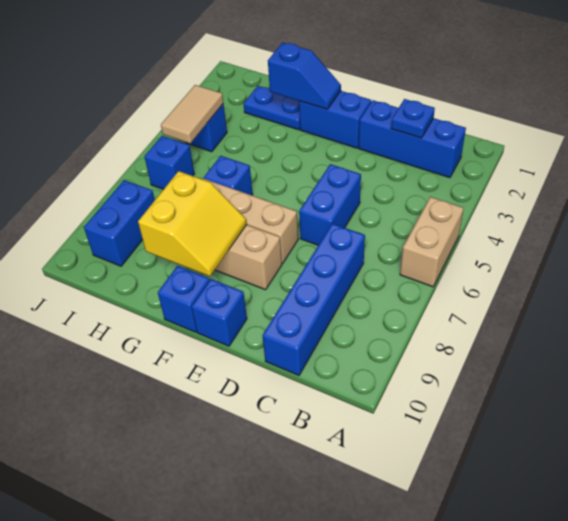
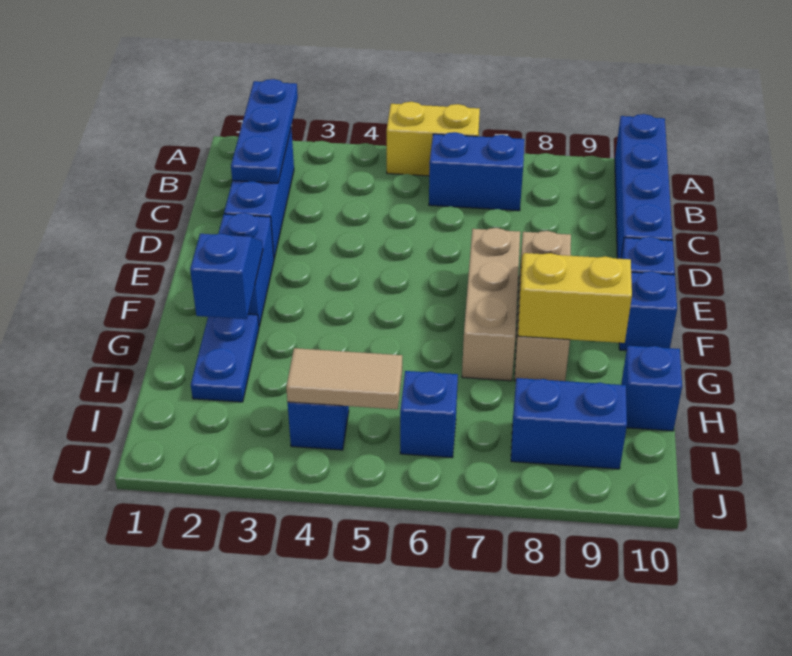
tan brick A5:A6 level 1 -> yellow brick A5:A6 level 1
blue plate C2 level 2 -> blue plate A2:C2 level 2
blue brick C7:C10 level 1 -> blue brick A10:D10 level 1
blue brick D5:D6 level 1 -> blue brick B6:B7 level 1
blue brick G6 level 1 -> blue brick H10 level 1

